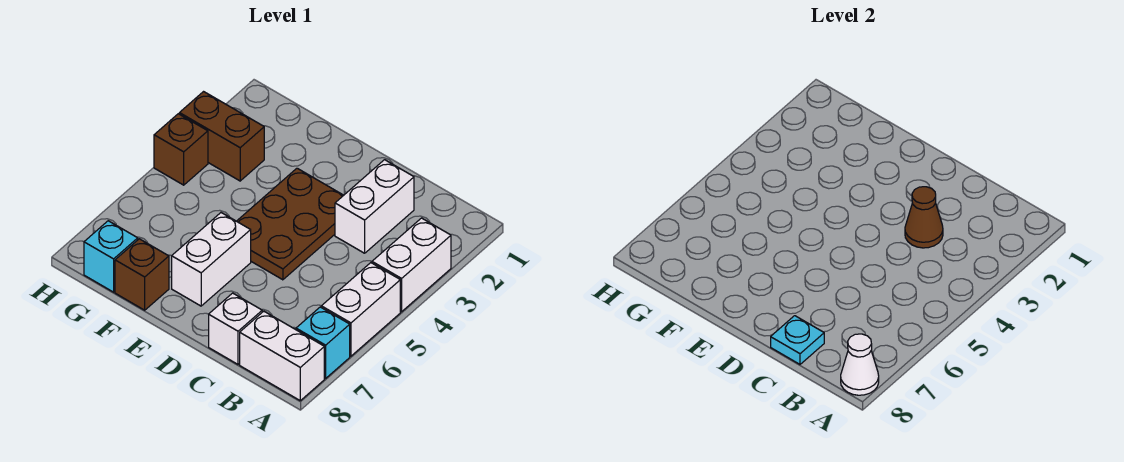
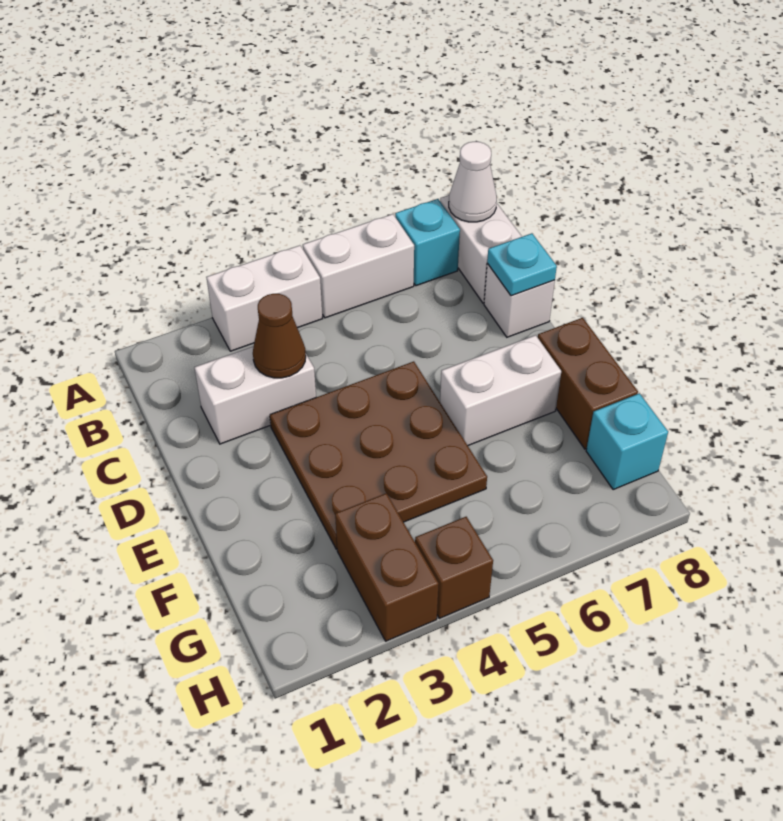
brown plate D3:E5 level 1 -> brown plate D3:F5 level 1
brown brick F8 level 1 -> brown brick E8:F8 level 1

